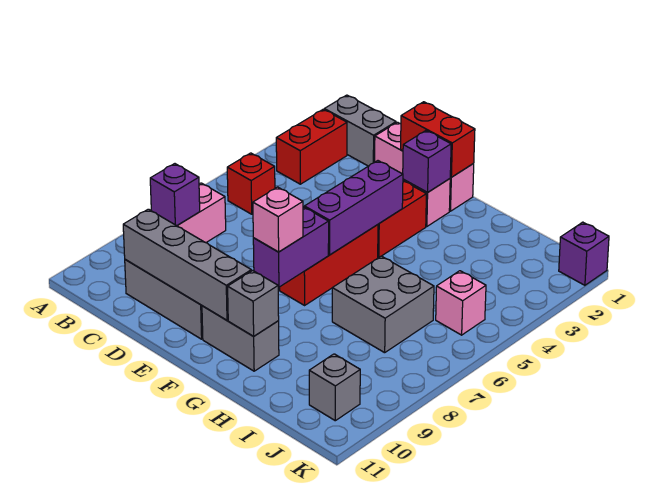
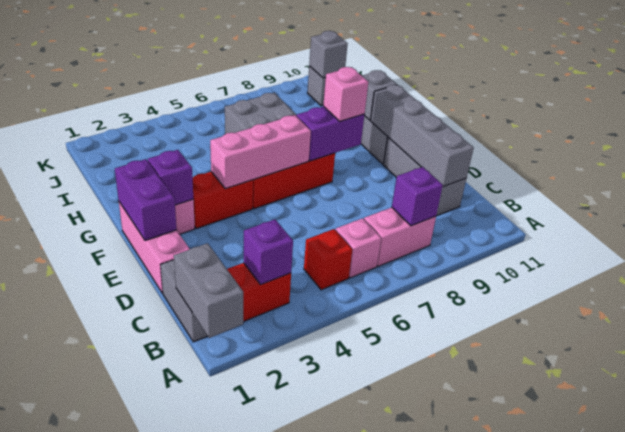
none -> grey brick A1:B1 level 2
red brick E1:F1 level 2 -> purple brick E1:F1 level 2
purple brick F4:F6 level 2 -> pink brick F4:F6 level 2
pink brick J5 level 1 -> pink brick B6 level 1
none -> grey brick J10 level 2
purple brick K1 level 1 -> purple brick B3 level 2

